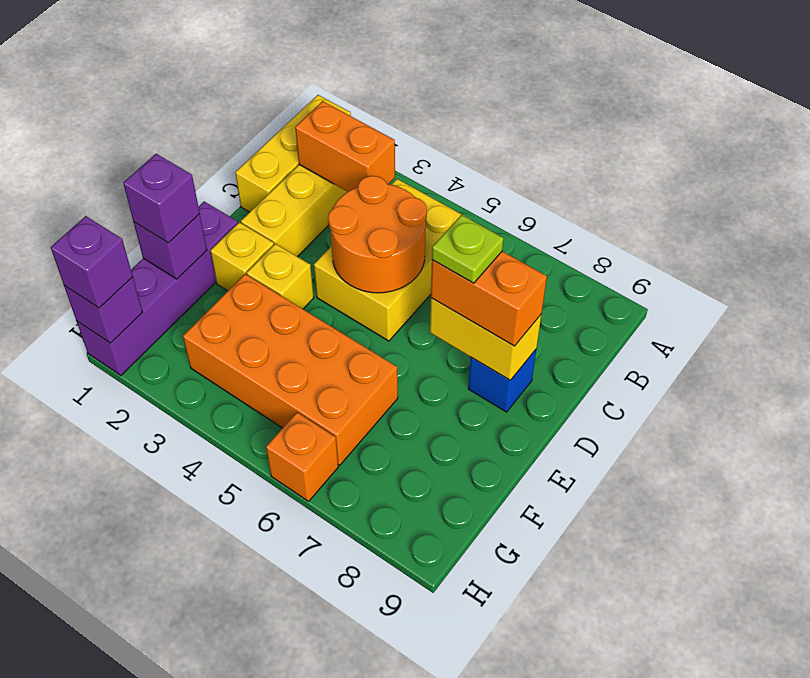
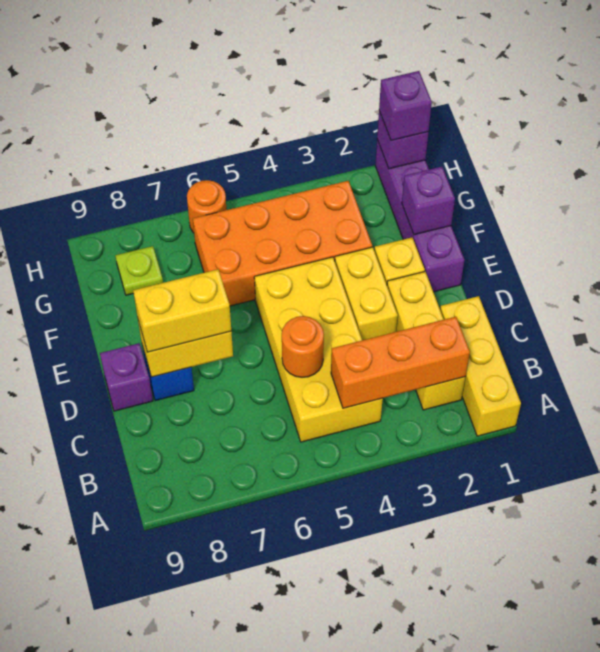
orange brick B2:B3 level 2 -> orange brick B2:B4 level 2
yellow brick B4:D5 level 1 -> yellow brick B4:E5 level 1
orange round brick C4:D5 level 2 -> orange round brick C5 level 2
orange brick D7:D8 level 3 -> yellow brick D7:D8 level 3
lime plate D7 level 4 -> lime plate G8 level 1
yellow brick E3 level 1 -> yellow brick D3:E3 level 1
purple brick F1 level 3 -> purple brick D9 level 1
orange brick H6 level 1 -> orange round brick H6 level 1

